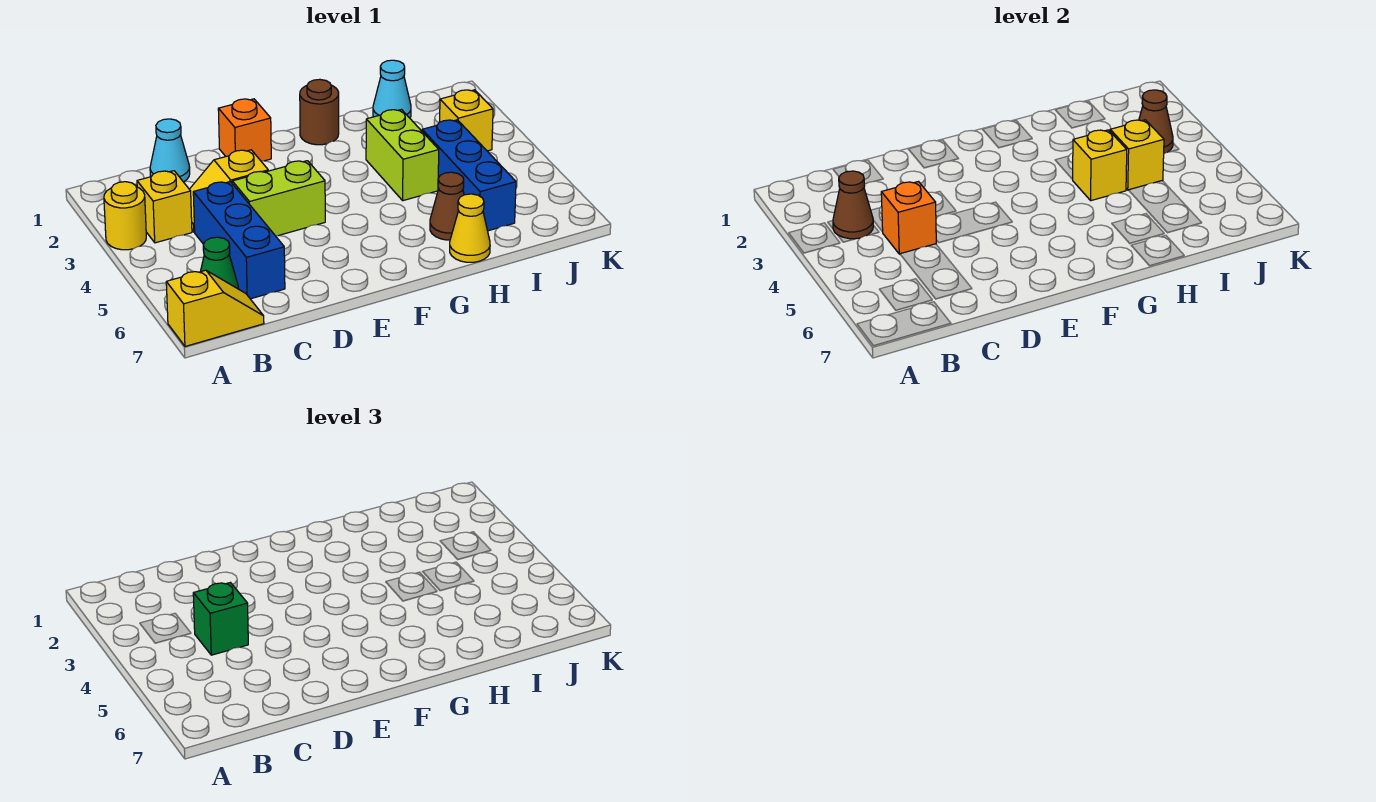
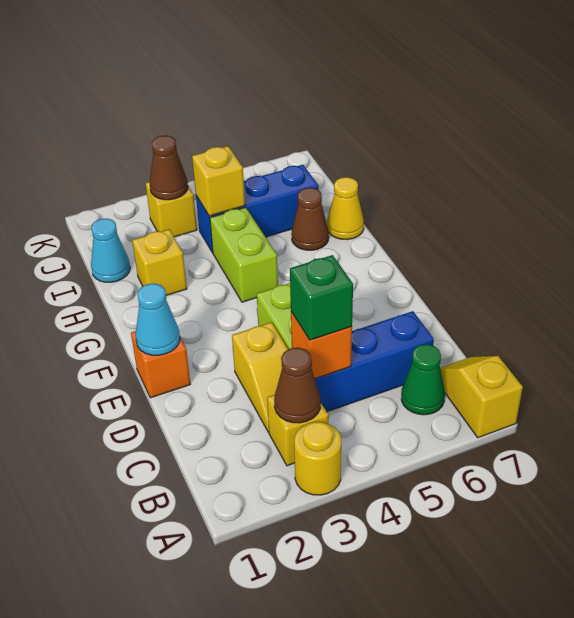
cyan cone C1 level 1 -> cyan cone E1 level 2
brown round brick G1 level 1 -> none
lime brick H3:H4 level 1 -> lime brick G4:H4 level 1
yellow brick H4 level 2 -> yellow brick H2 level 1

